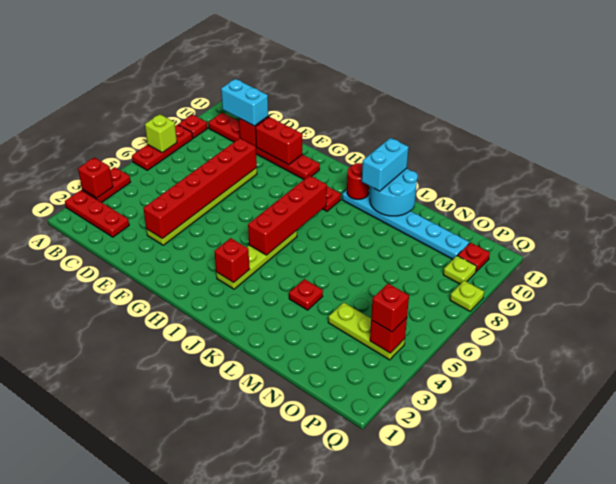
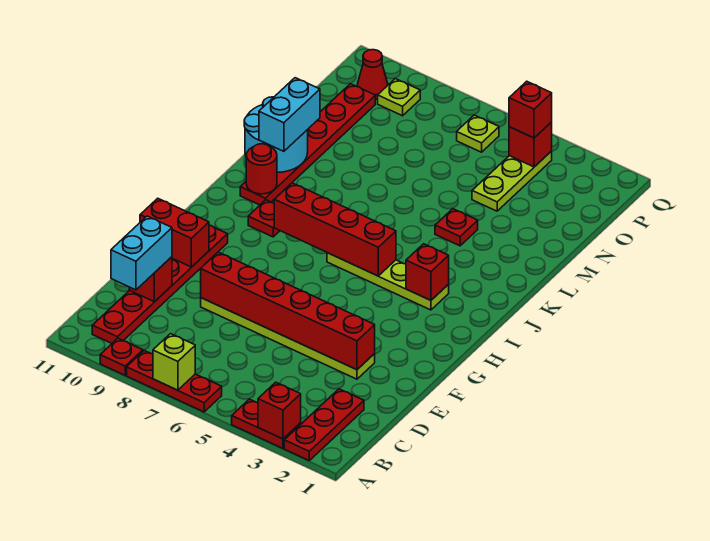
red brick E10:F10 level 2 -> red brick F10:F11 level 2
cyan plate J10:O10 level 1 -> red plate J10:O10 level 1
cyan brick K10:K11 level 3 -> cyan brick K10:L10 level 3
red plate P10 level 1 -> red cone P10 level 1
lime plate Q8 level 1 -> lime plate P6 level 1

